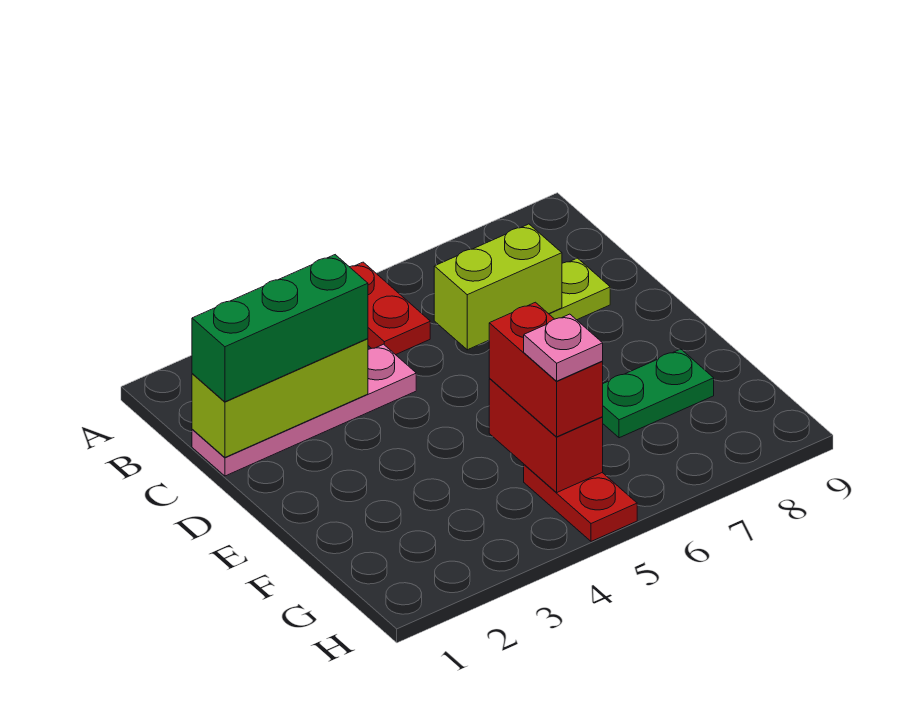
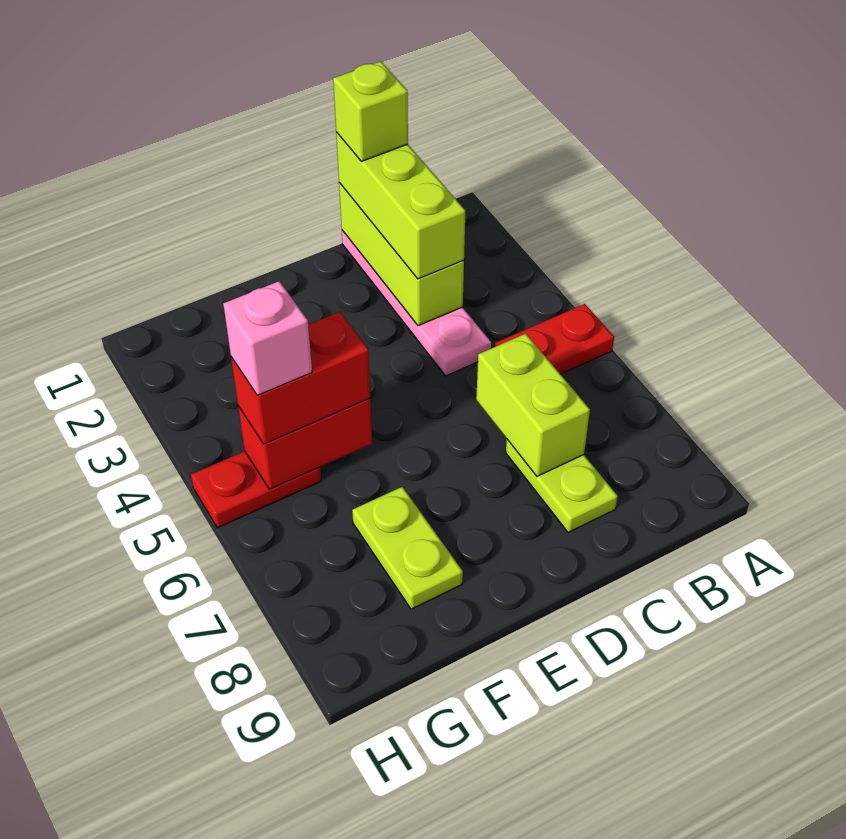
green brick C1:C3 level 3 -> lime brick C1:C3 level 3
none -> lime brick C1 level 4
green plate F7:F8 level 1 -> lime plate F7:F8 level 1
pink plate G5 level 4 -> pink brick G5 level 4

